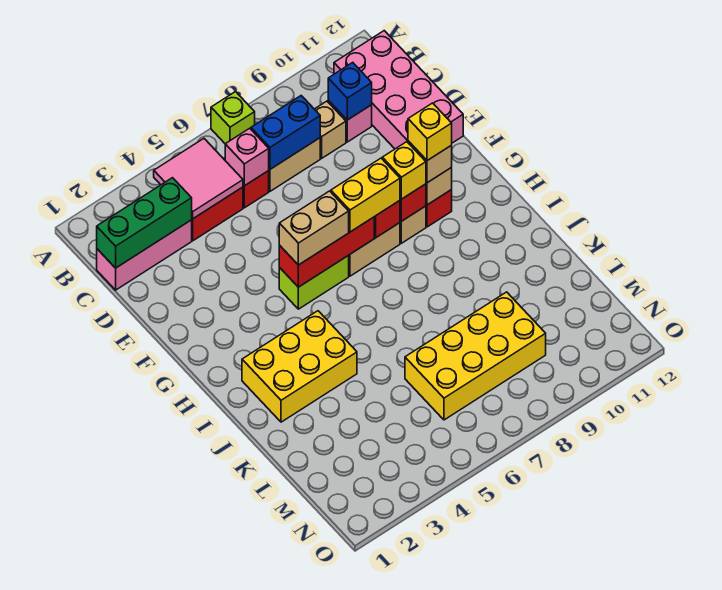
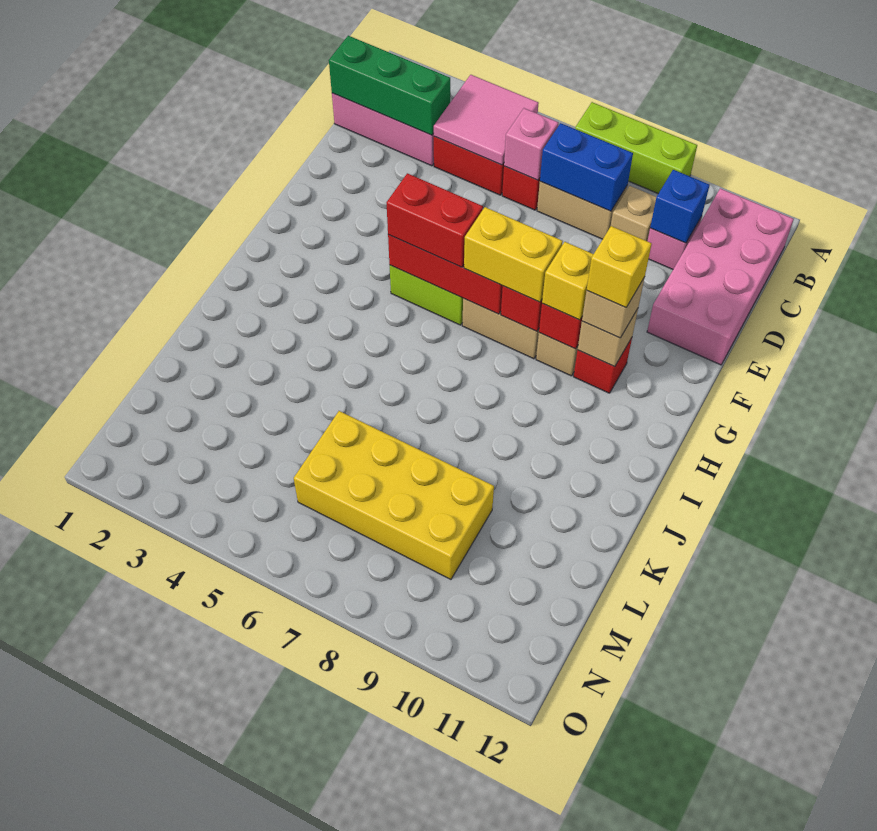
lime brick A7 level 1 -> lime brick A7:A9 level 1
tan brick G5:G6 level 3 -> red brick G5:G6 level 3
yellow brick I2:J4 level 1 -> none

